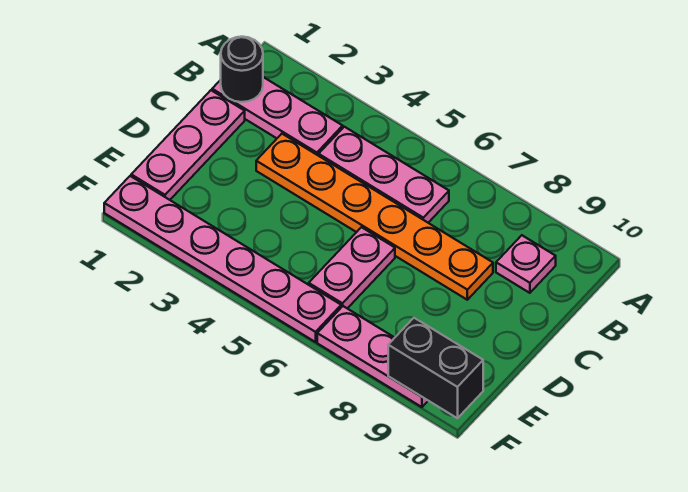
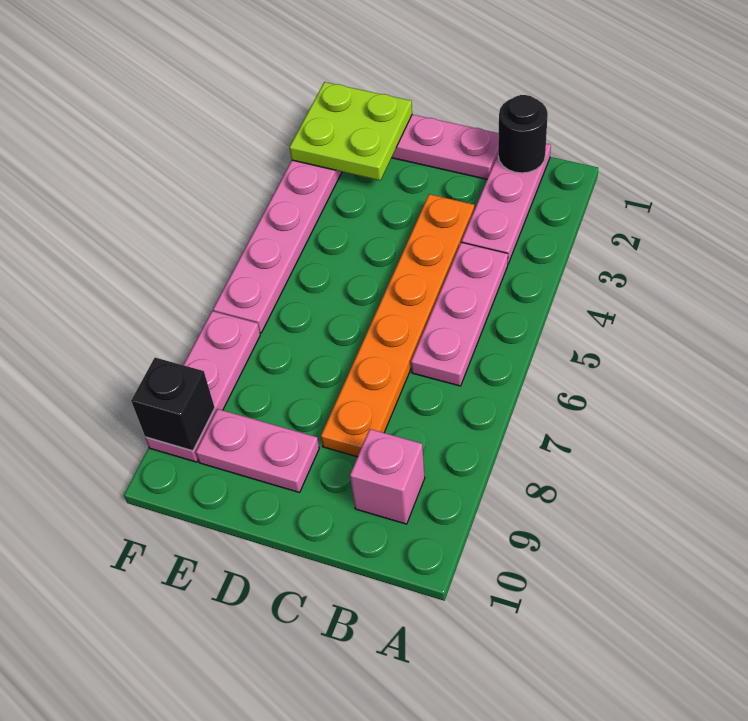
pink plate B9 level 1 -> pink brick B9 level 1
pink plate D6:E6 level 1 -> pink plate D9:E9 level 1
none -> lime plate E1:F2 level 2
black brick F9:F10 level 2 -> black brick F9 level 2

